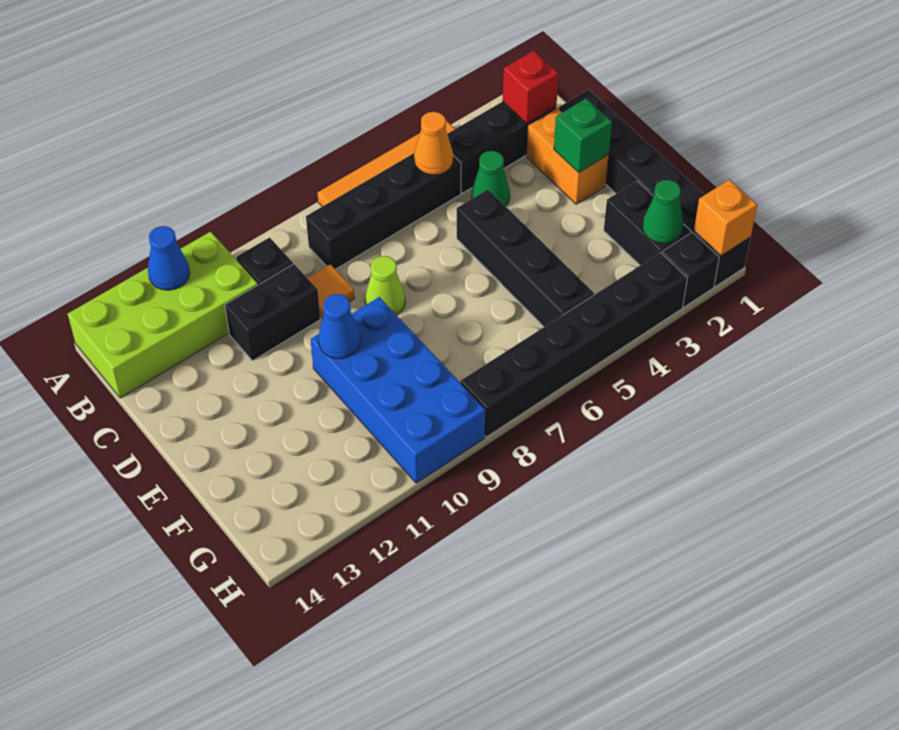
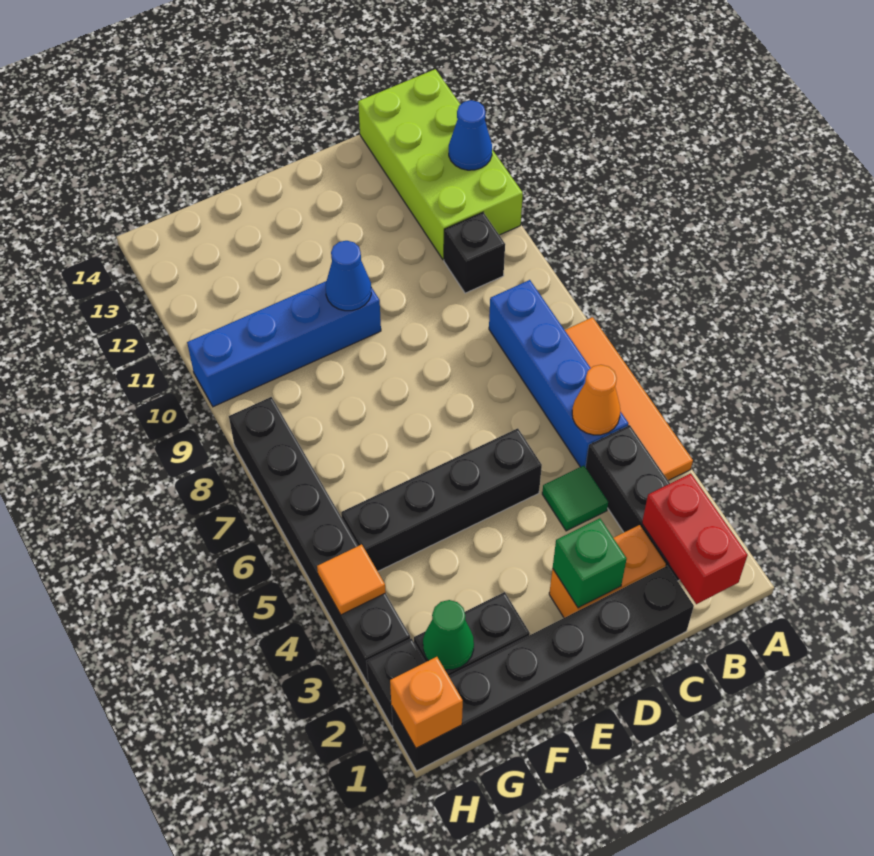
red brick B2 level 2 -> red brick B1:B2 level 2
black brick B5:B8 level 1 -> blue brick B5:B8 level 1
green cone C4 level 1 -> green tile C4 level 1
orange tile C9 level 1 -> orange tile H4 level 2
black brick C10:C11 level 1 -> none
lime cone D8 level 1 -> none
blue brick E9:H10 level 1 -> blue brick E10:H10 level 1

